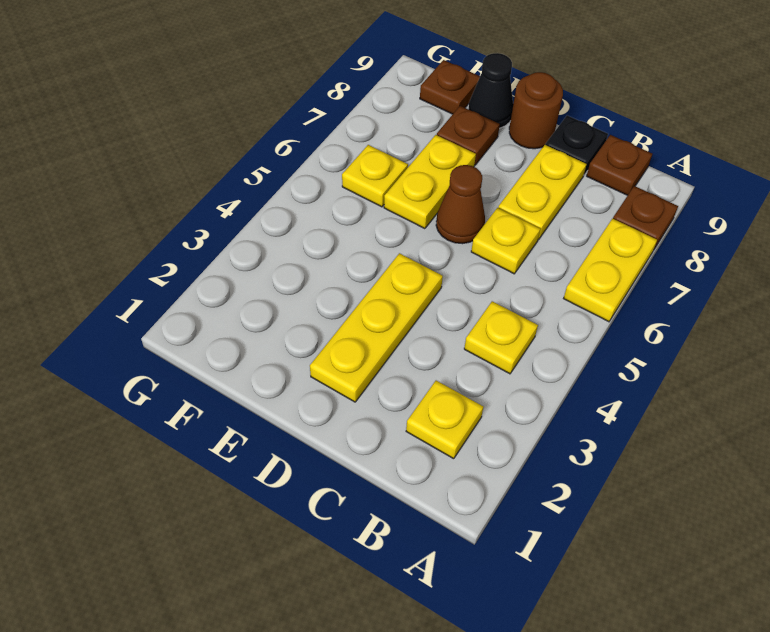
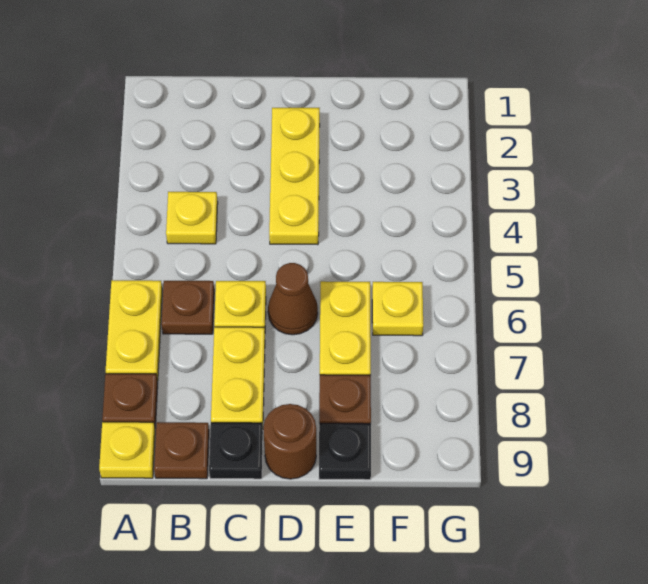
yellow plate B2 level 1 -> yellow plate A9 level 1
black cone E9 level 1 -> black plate E9 level 1
brown plate F9 level 1 -> brown plate B6 level 1

